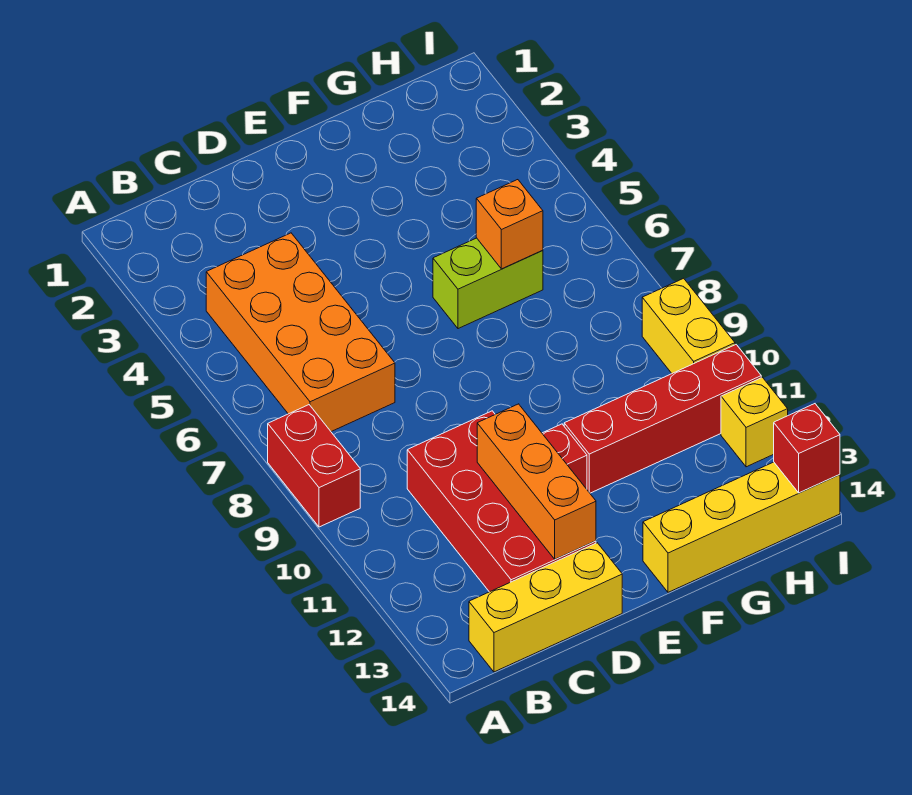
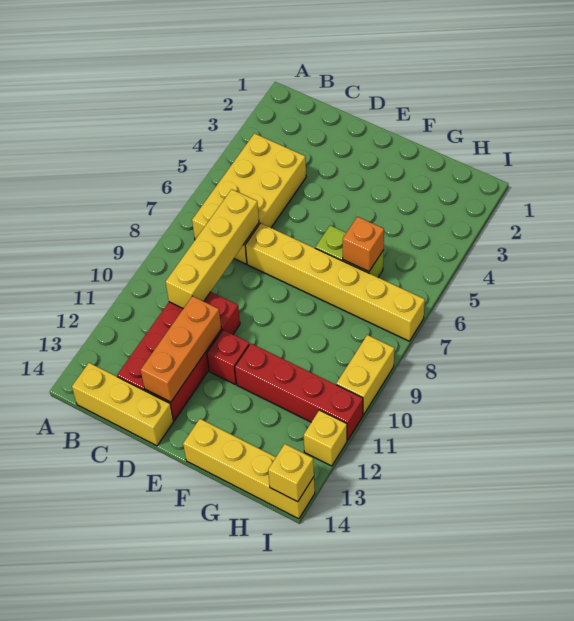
red brick A8:A9 level 1 -> none
orange brick B4:C7 level 1 -> yellow brick B4:C7 level 1
none -> yellow brick C7:C10 level 2
none -> yellow brick D7:I7 level 1
red brick I14 level 2 -> yellow brick I14 level 2

